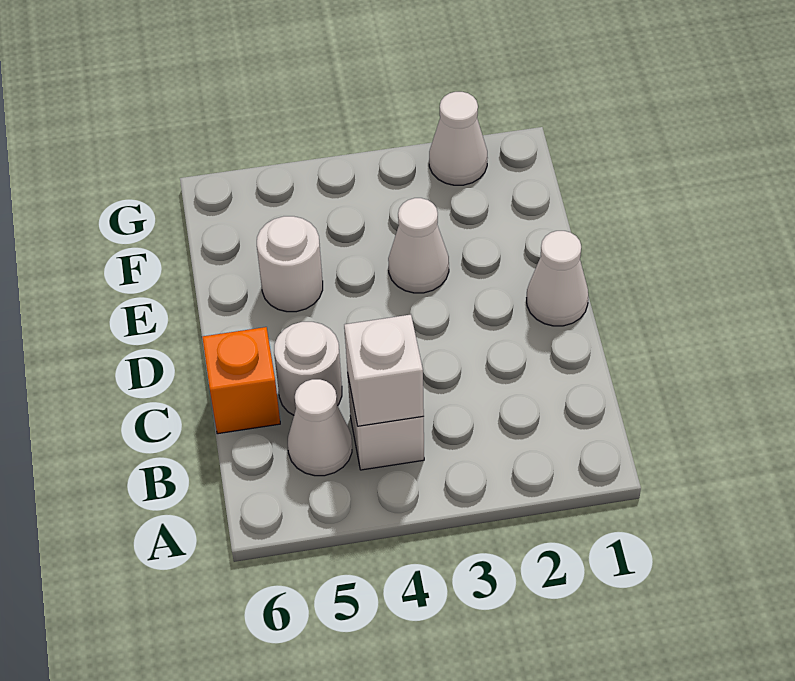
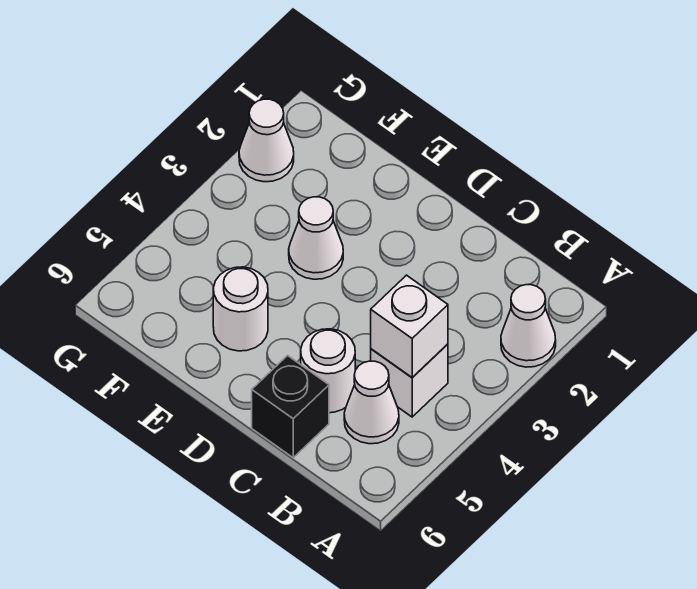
orange brick C6 level 1 -> black brick C6 level 1
white cone D1 level 1 -> white cone A2 level 1

